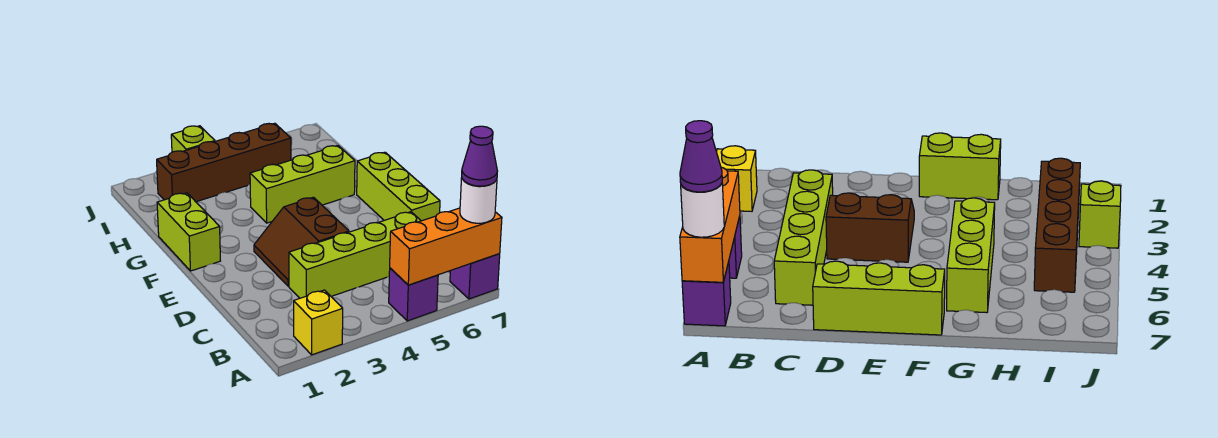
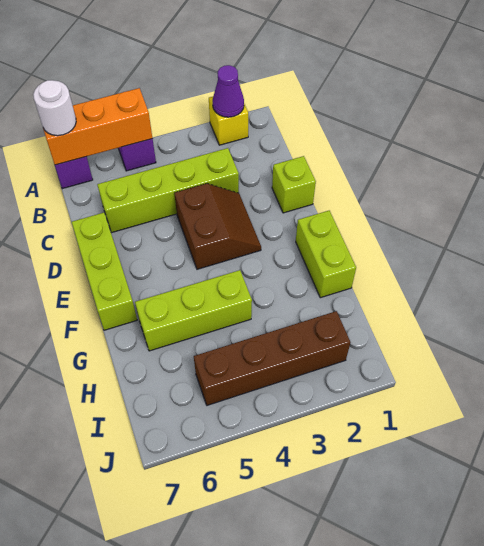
purple cone A7 level 4 -> purple cone A2 level 2
lime brick J3 level 1 -> lime brick D1 level 1

